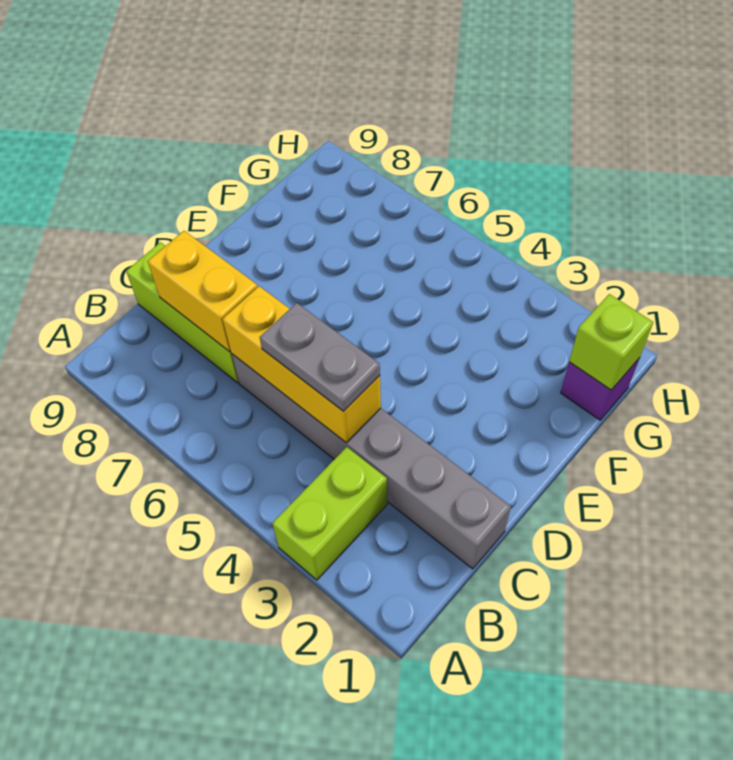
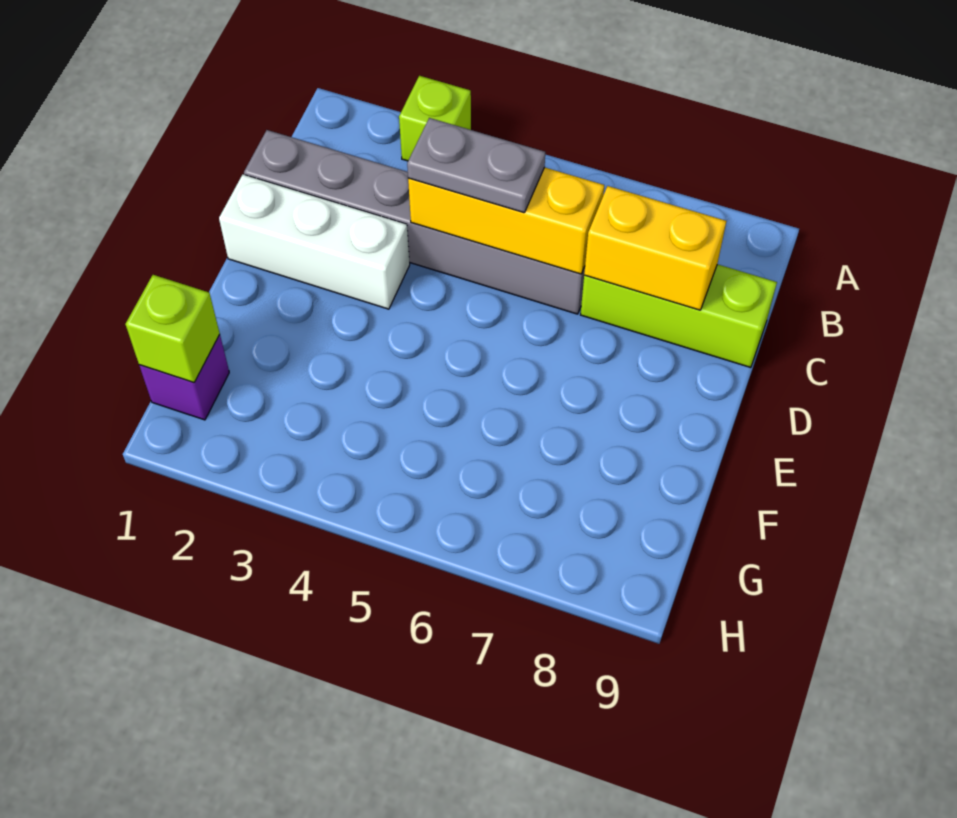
lime brick A3:B3 level 1 -> lime brick A3 level 1
none -> white brick D1:D3 level 1

